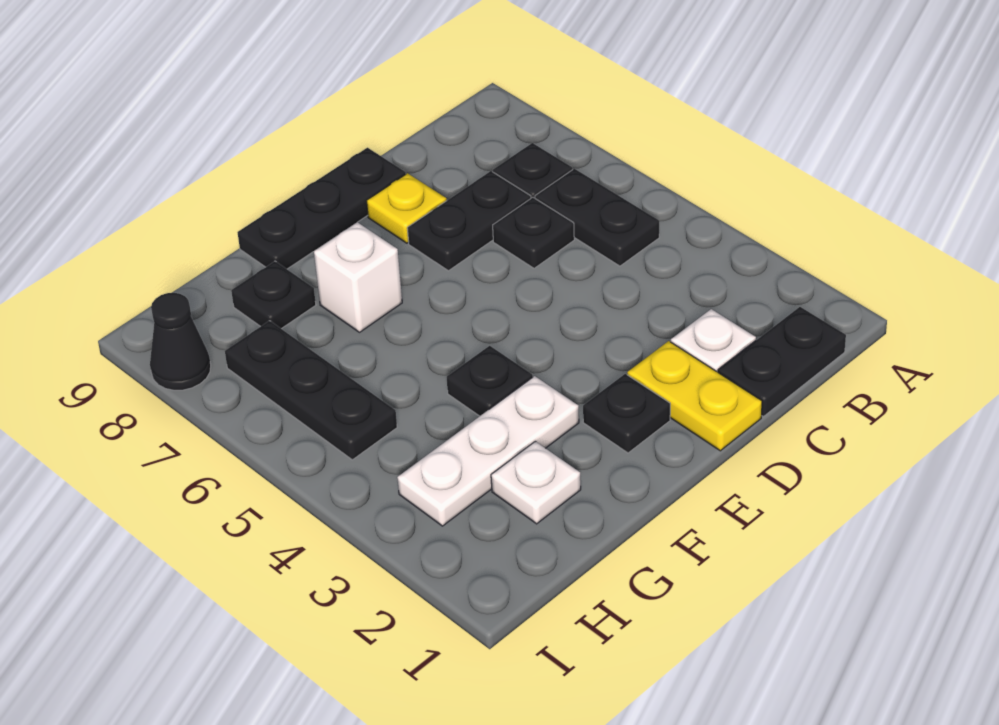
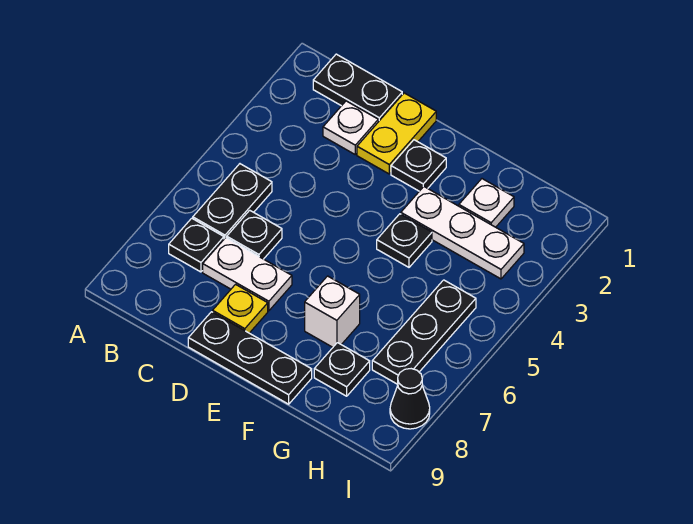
black plate C7:D7 level 1 -> white plate C7:D7 level 1

